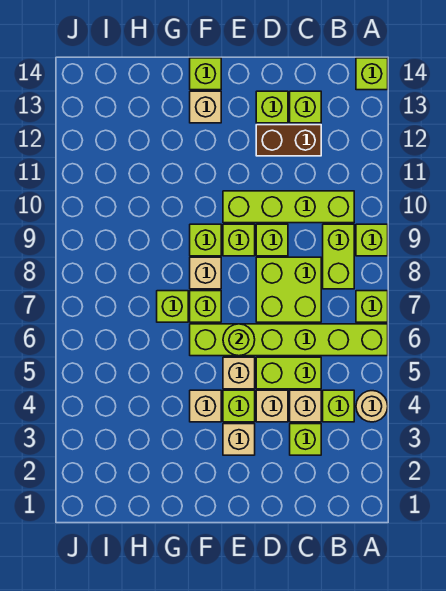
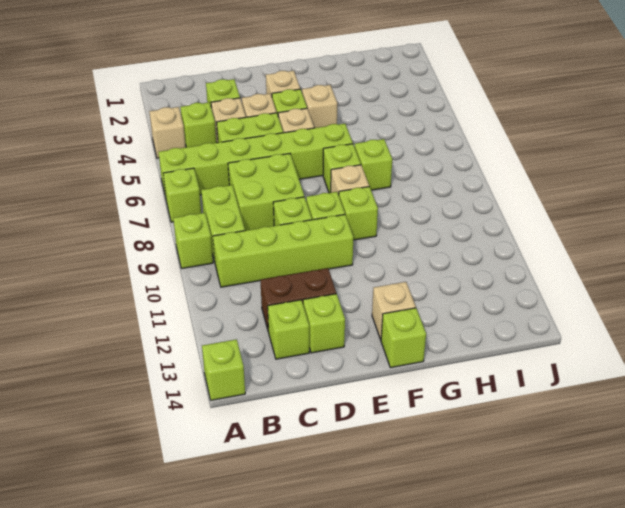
tan round brick A4 level 1 -> tan brick A4 level 1
lime round brick E6 level 2 -> none

